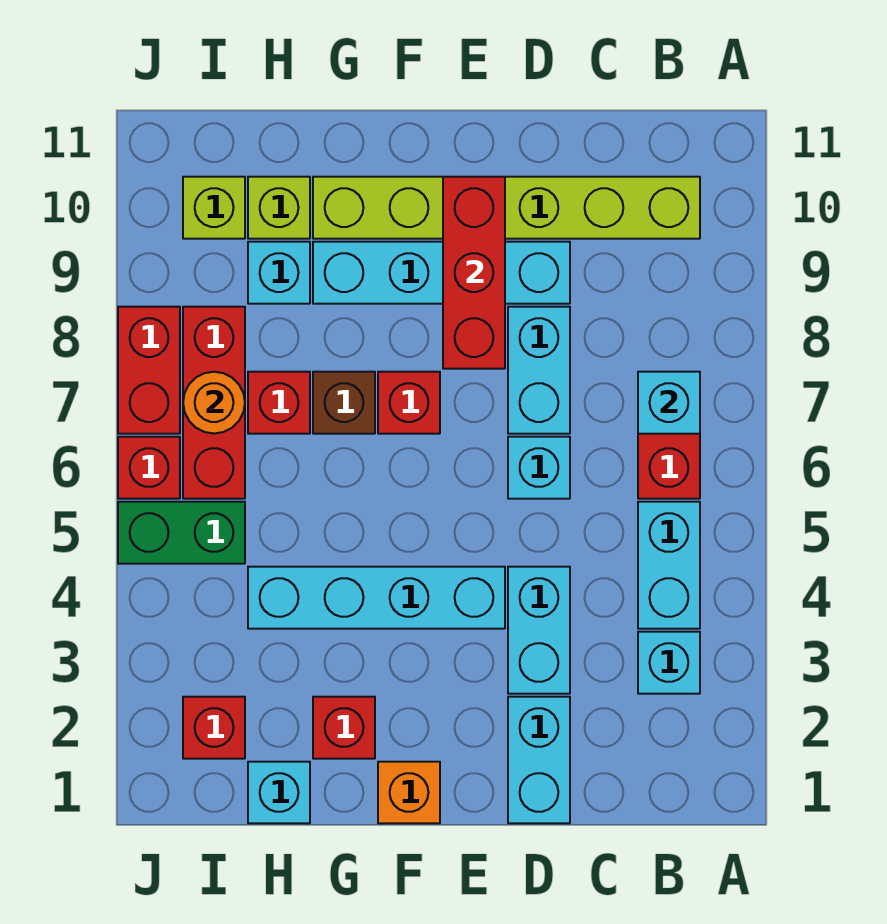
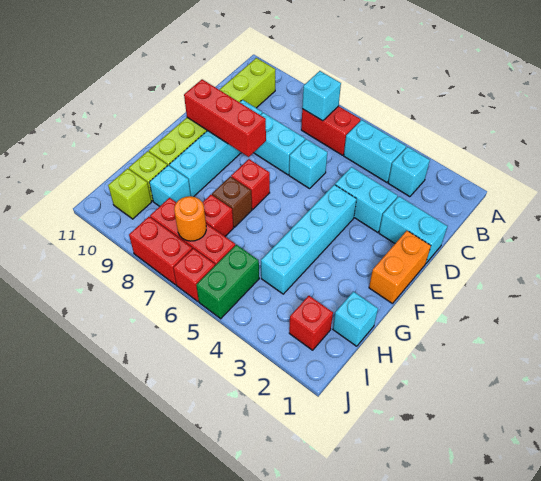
orange brick F1 level 1 -> orange brick E1:F1 level 1
red brick G2 level 1 -> none

